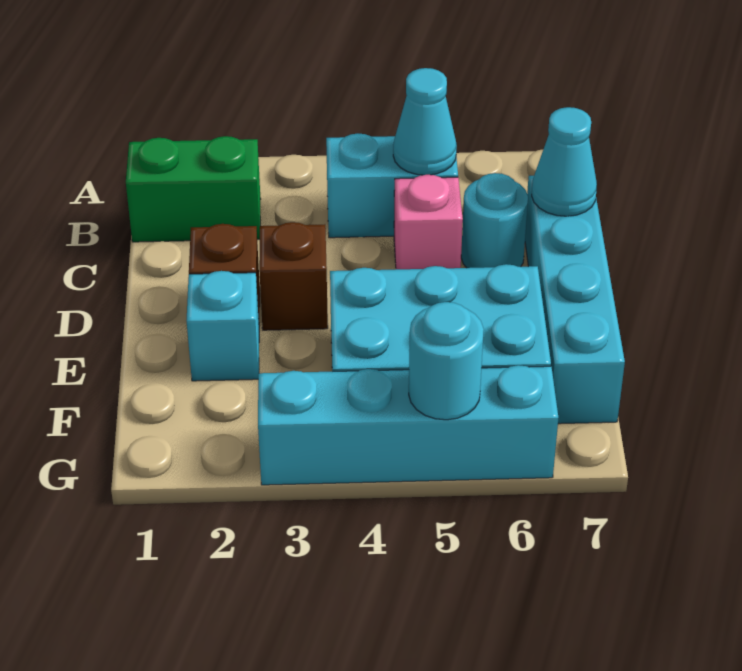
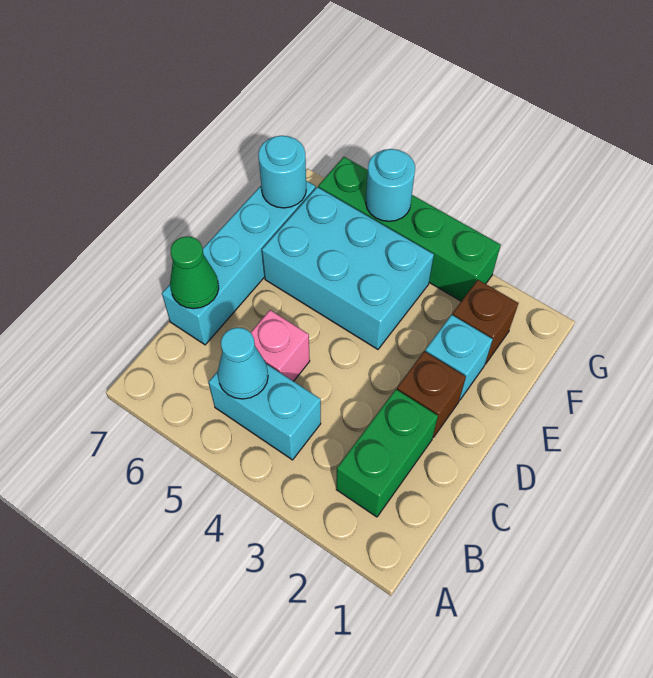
green brick B1:B2 level 1 -> green brick B2:C2 level 1
cyan round brick C6 level 1 -> cyan round brick F7 level 2
cyan cone C7 level 2 -> green cone C7 level 2
brown brick D3 level 1 -> brown brick F2 level 1
cyan brick G3:G6 level 1 -> green brick G3:G6 level 1

